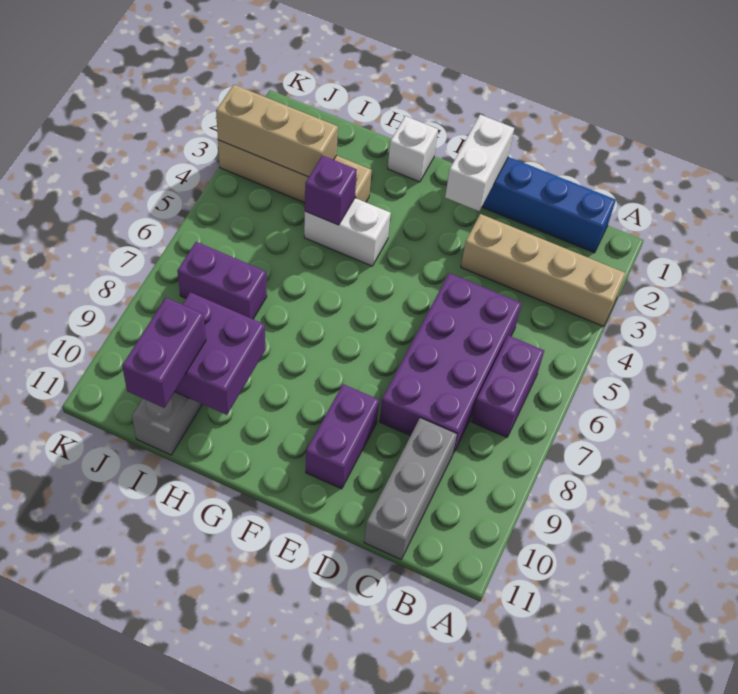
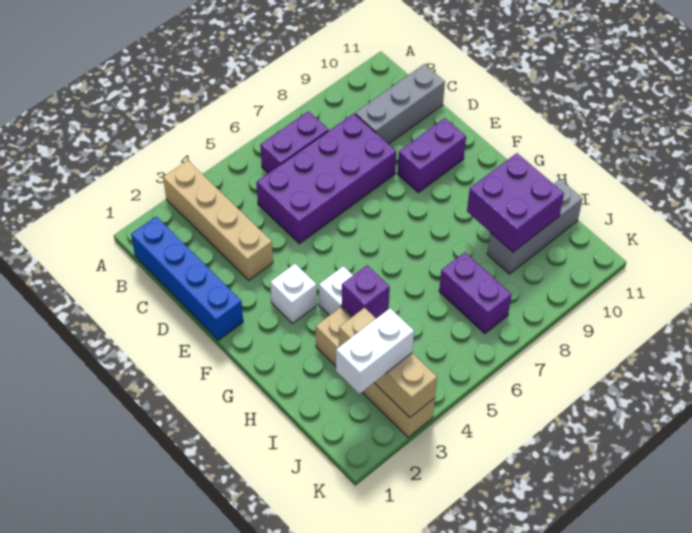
white brick E1:E2 level 2 -> white brick J2:J3 level 3
white brick G1 level 1 -> white brick F3 level 1
purple brick I10:I11 level 3 -> none

